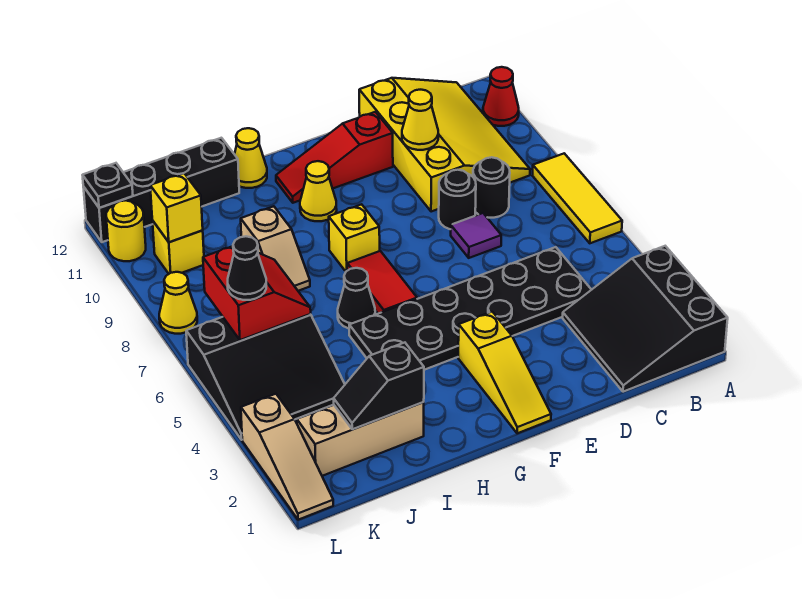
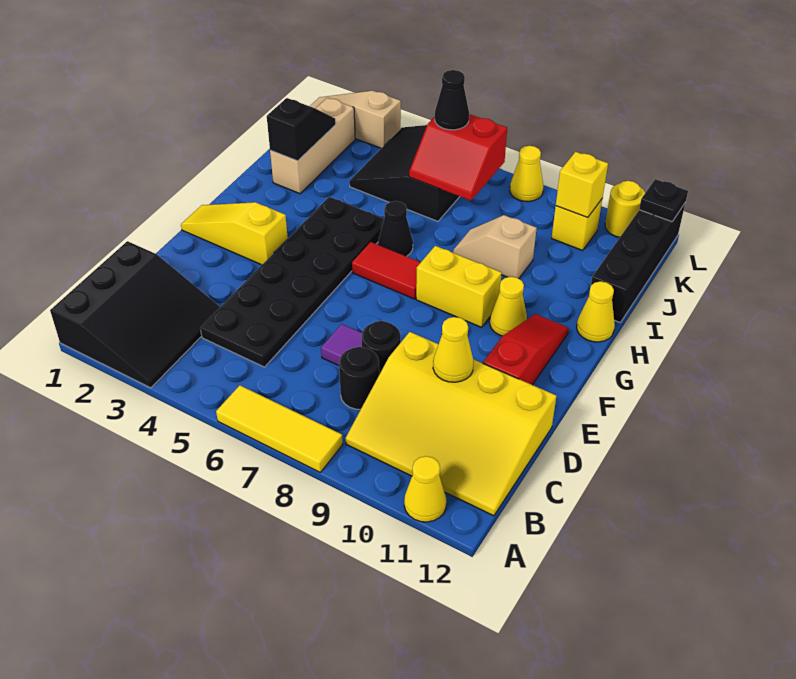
black slope A1:C3 level 1 top A -> black slope A1:C3 level 1 top 1
red cone A11 level 1 -> yellow cone A11 level 1
yellow brick G8 level 1 -> yellow brick G8:G9 level 1

